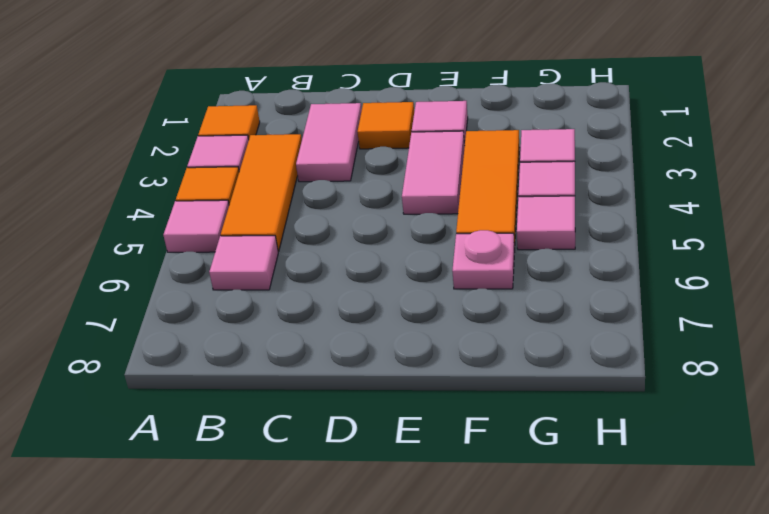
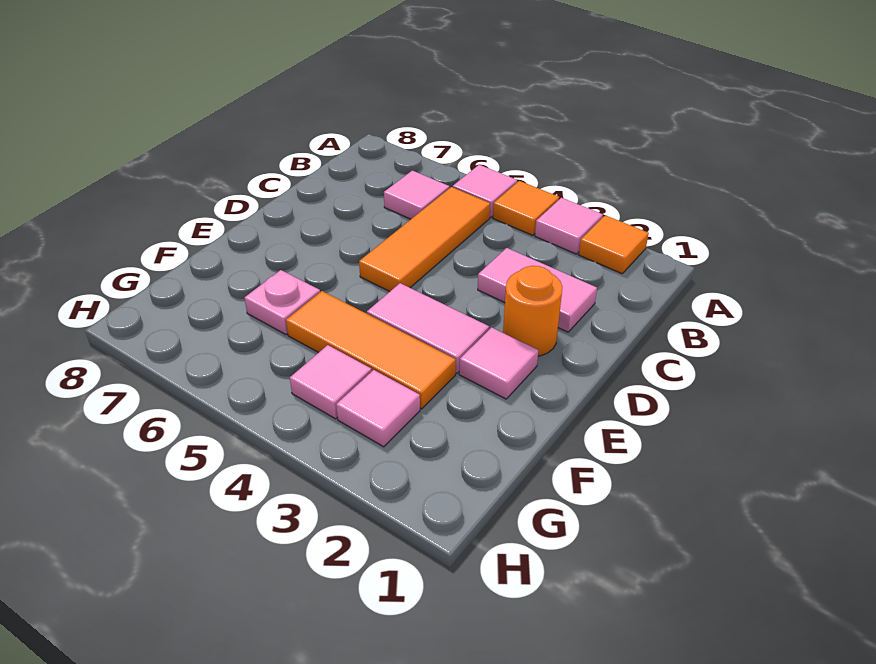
orange tile B3:B5 level 1 -> orange tile B5:D5 level 1
orange tile D2 level 1 -> orange round brick D2 level 1
pink tile G5 level 1 -> none

